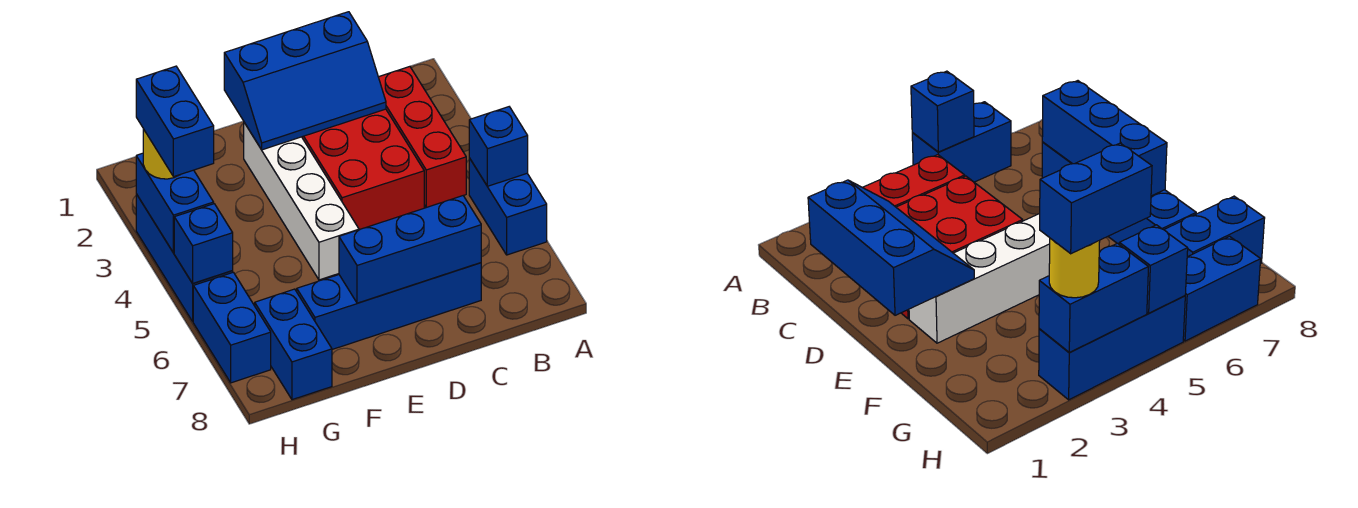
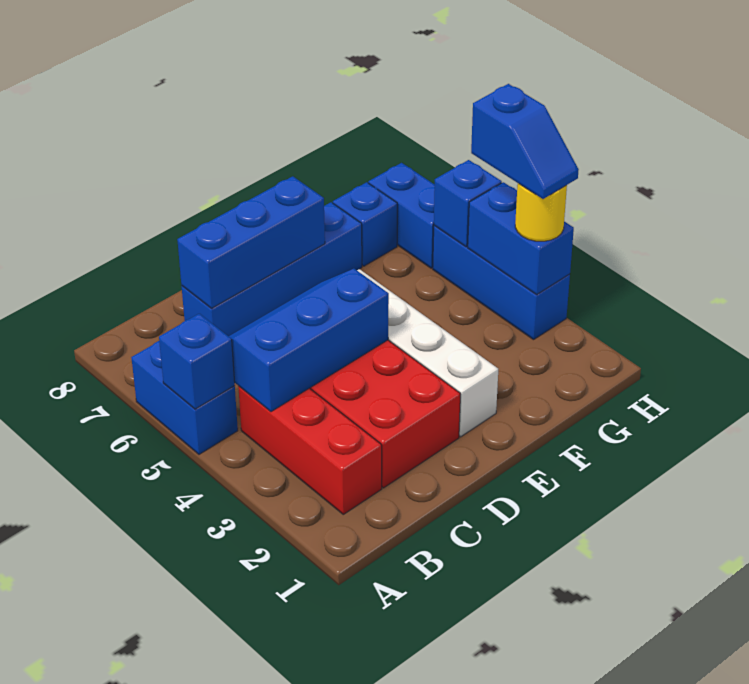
blue slope C1:E2 level 2 top 1 -> blue slope B4:D5 level 2 top 4
blue brick G7:G8 level 1 -> blue brick G7 level 1
blue brick H3:H4 level 4 -> blue slope H3:H4 level 4 top 4

